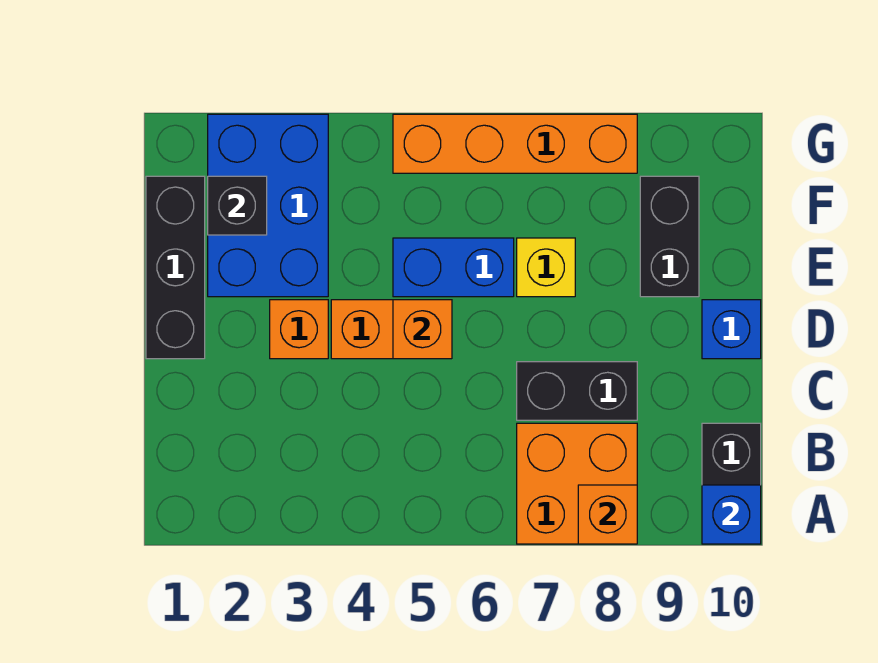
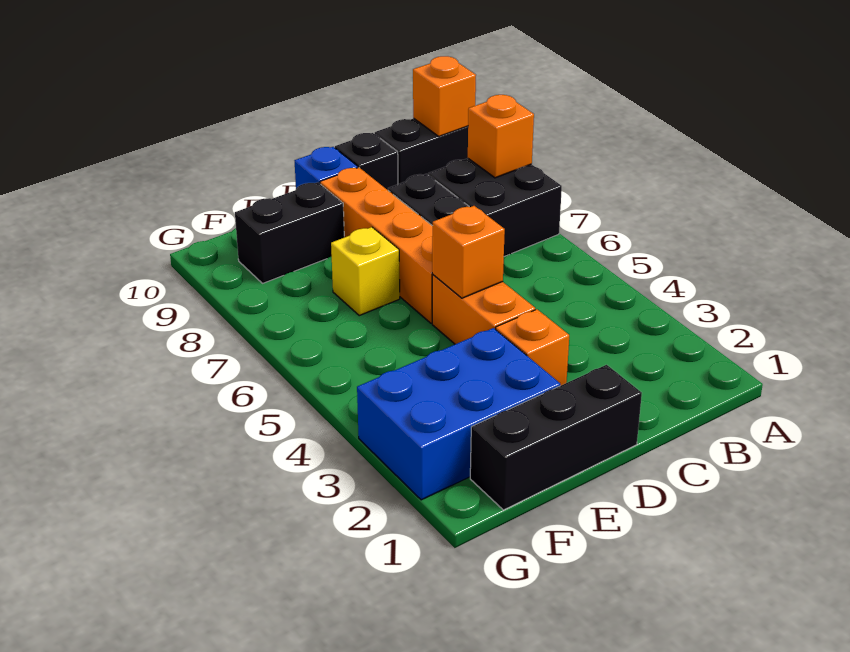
orange brick A7:B8 level 1 -> black brick A7:B8 level 1
blue brick A10 level 2 -> orange brick A10 level 2
blue brick E5:E6 level 1 -> none
black brick F2 level 2 -> black brick C10 level 1
orange brick G5:G8 level 1 -> orange brick D6:D9 level 1

